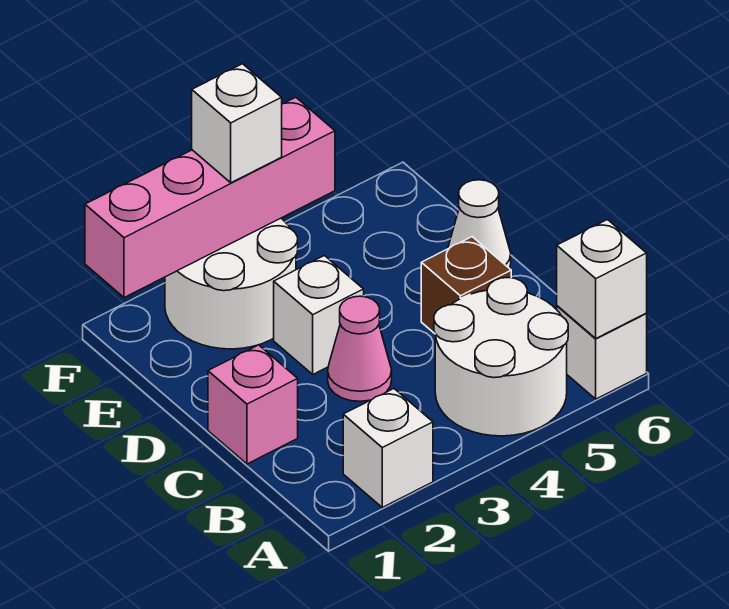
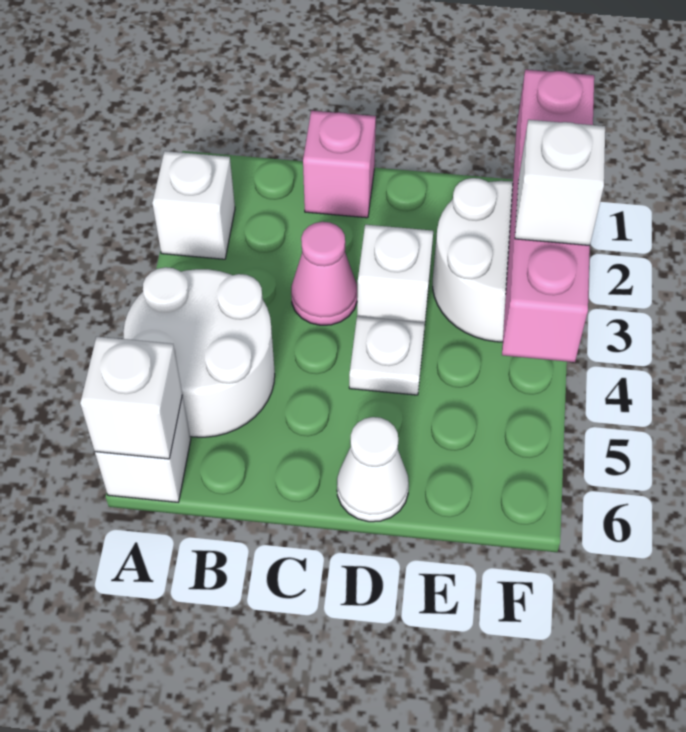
brown brick C5 level 1 -> none
none -> white plate D4 level 1

